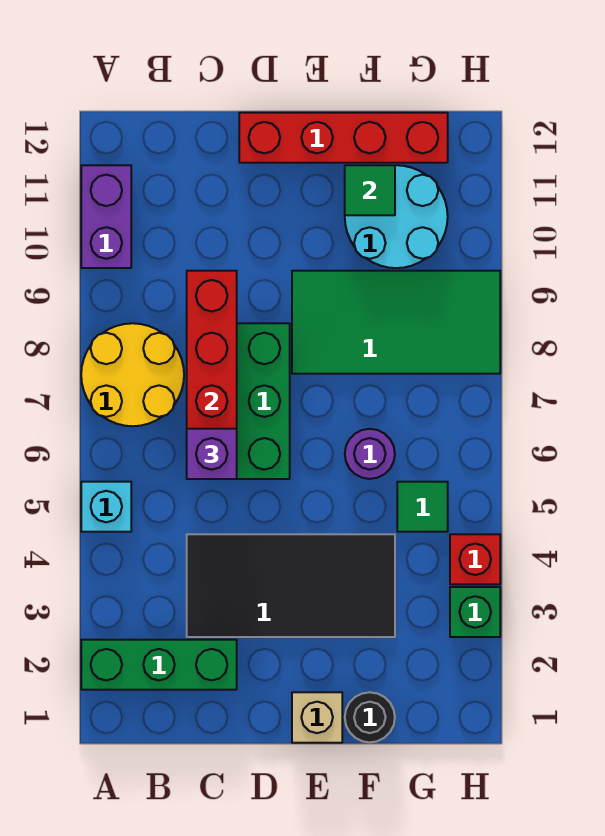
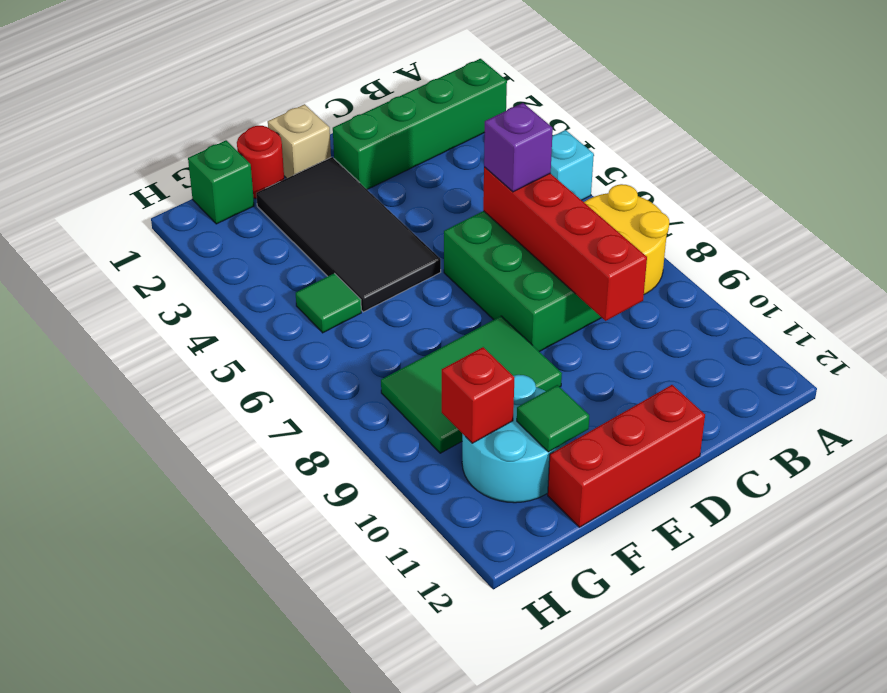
green brick A2:C2 level 1 -> green brick A2:D2 level 1
purple brick A10:A11 level 1 -> none
black tile C3:F4 level 1 -> black tile E2:F5 level 1
red brick D12:G12 level 1 -> red brick D12:F12 level 1
green tile E8:H9 level 1 -> green tile E8:G9 level 1
black round brick F1 level 1 -> red round brick F1 level 1
purple round brick F6 level 1 -> none
green brick H3 level 1 -> green brick G1 level 1
red brick H4 level 1 -> red brick G10 level 2

